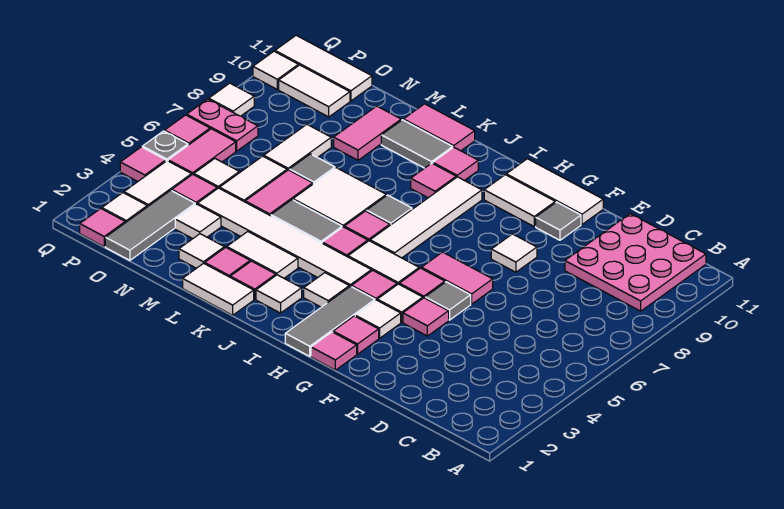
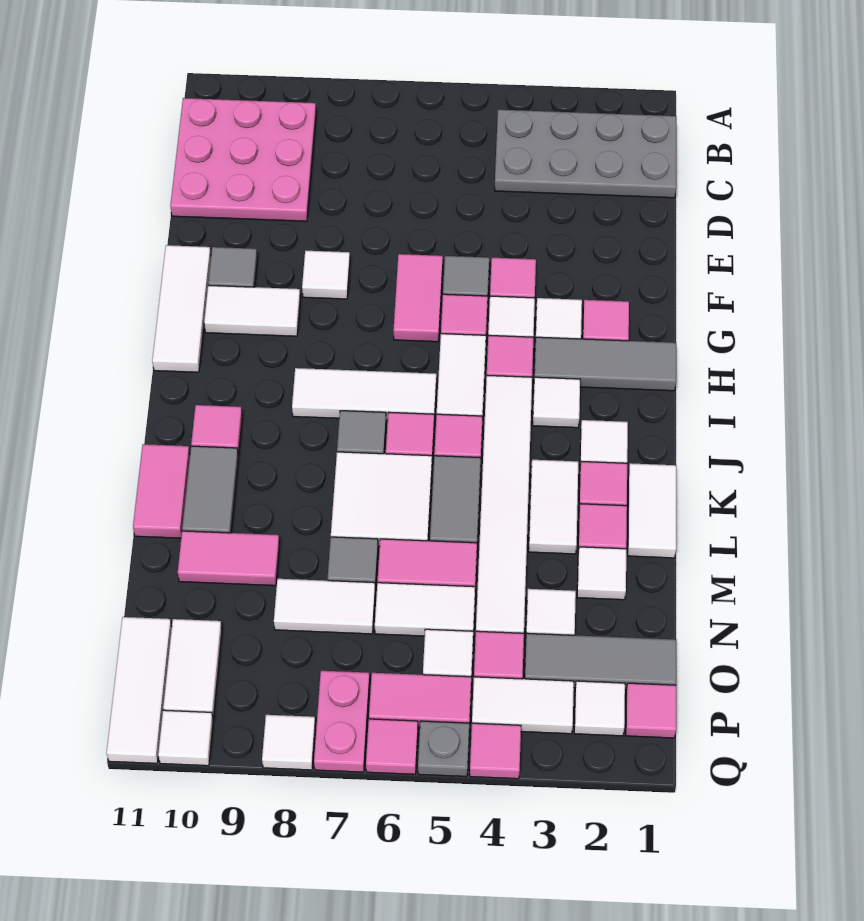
none -> grey plate B1:C4 level 1
pink tile G1 level 1 -> none
white tile G10:H10 level 1 -> white tile G9:G10 level 1
white tile I6:I9 level 1 -> white tile I6:I8 level 1
pink tile J9 level 1 -> none

